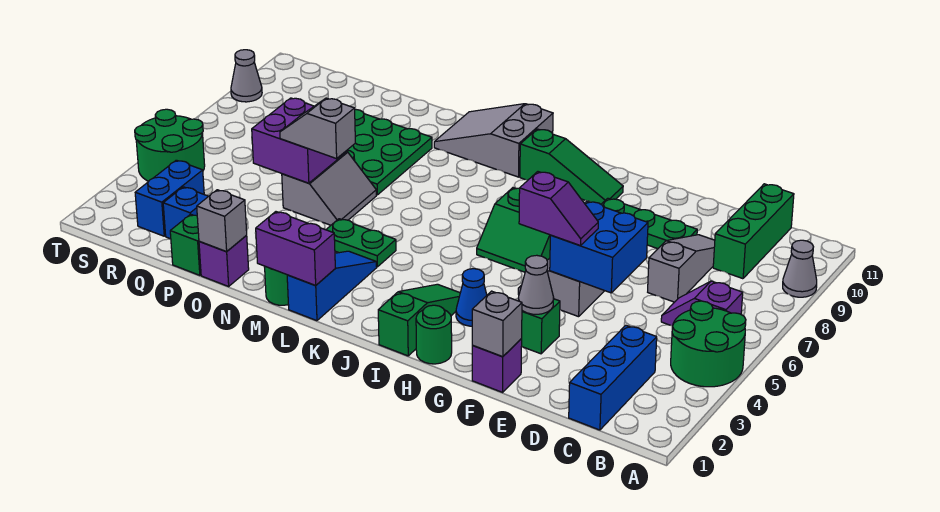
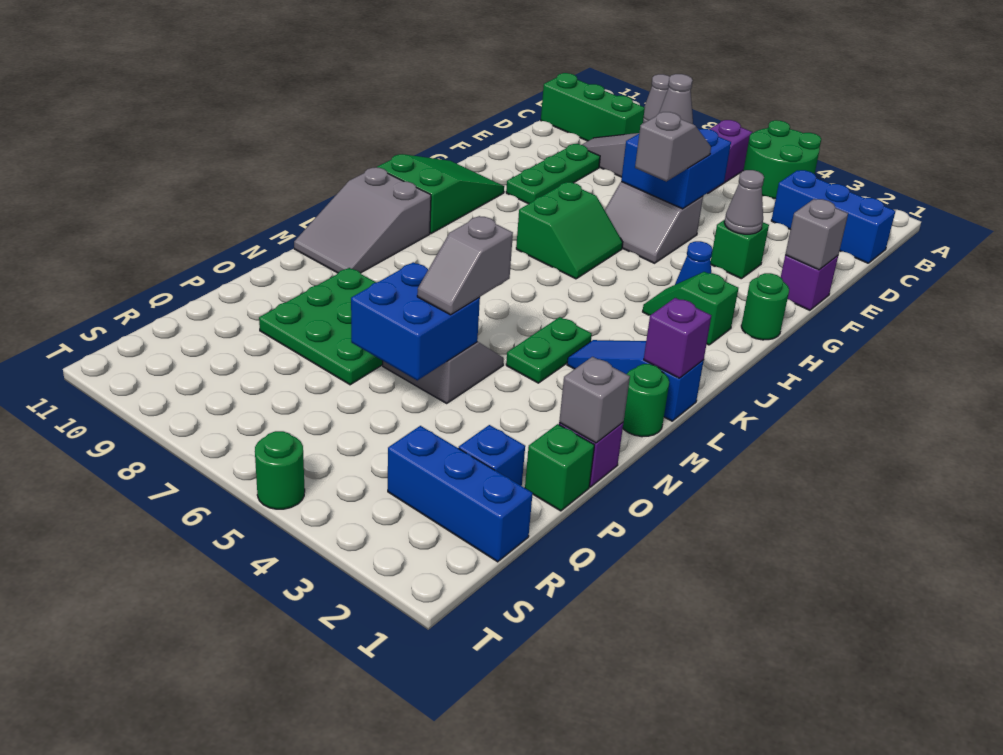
purple slope F5:G5 level 3 top G -> grey slope F5:G5 level 3 top G
green slope H10:J10 level 1 top J -> green slope H10:J11 level 1 top J
green slope I1:I3 level 1 top 1 -> green slope I2:I3 level 1 top 2
purple brick L1:M1 level 2 -> purple brick L1 level 2
purple brick O5:P6 level 2 -> blue brick O5:P6 level 2
blue brick R2:R3 level 1 -> blue brick R1:R3 level 1
green round brick S4:T5 level 1 -> green round brick T5 level 1
grey cone T9 level 1 -> grey cone E6 level 3

